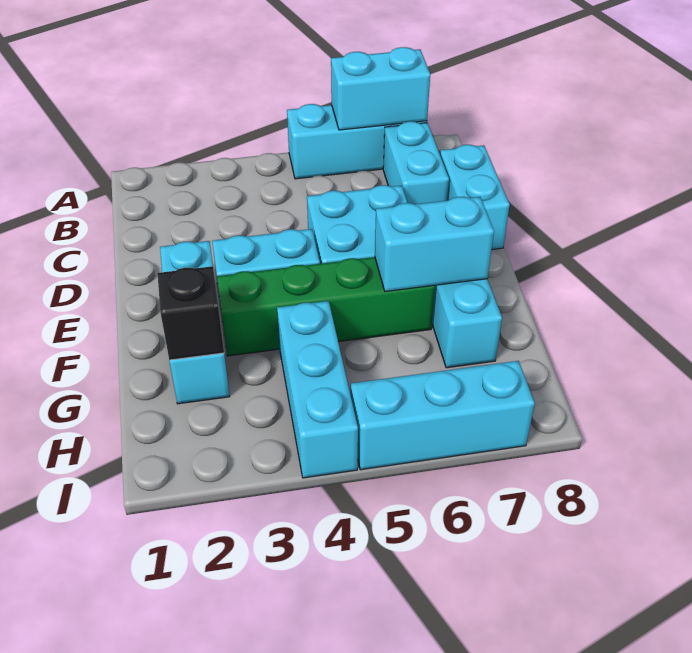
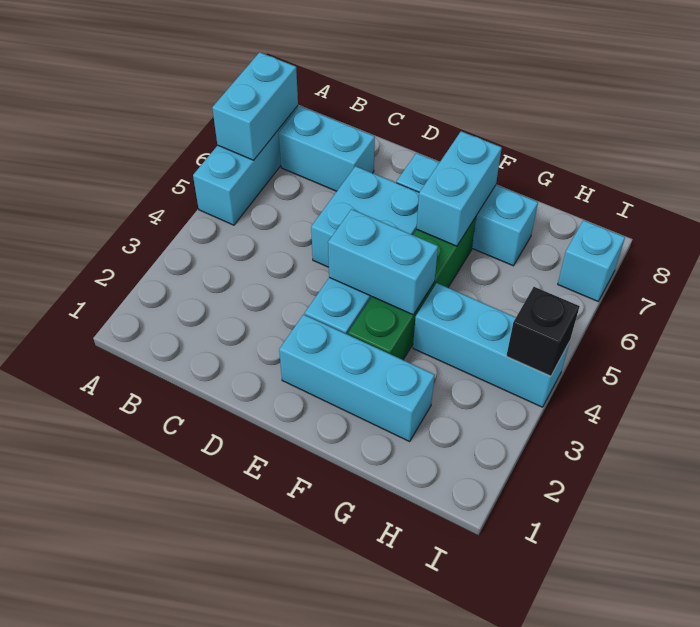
cyan brick C8:D8 level 1 -> cyan brick E4:F4 level 2
black brick G2 level 2 -> black brick I4 level 2
cyan brick I5:I7 level 1 -> cyan brick I7 level 1

